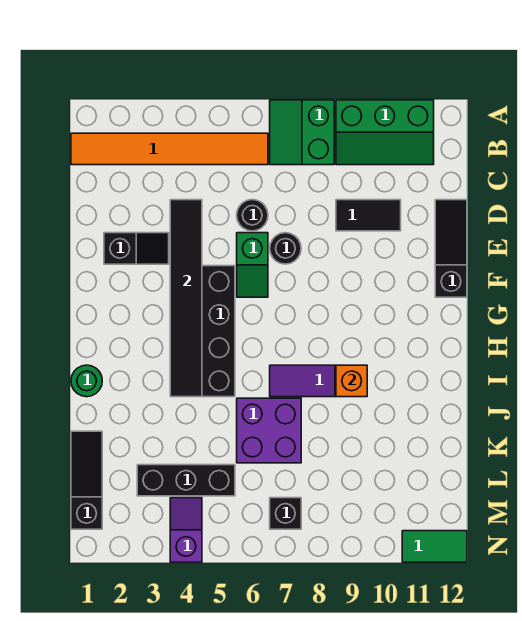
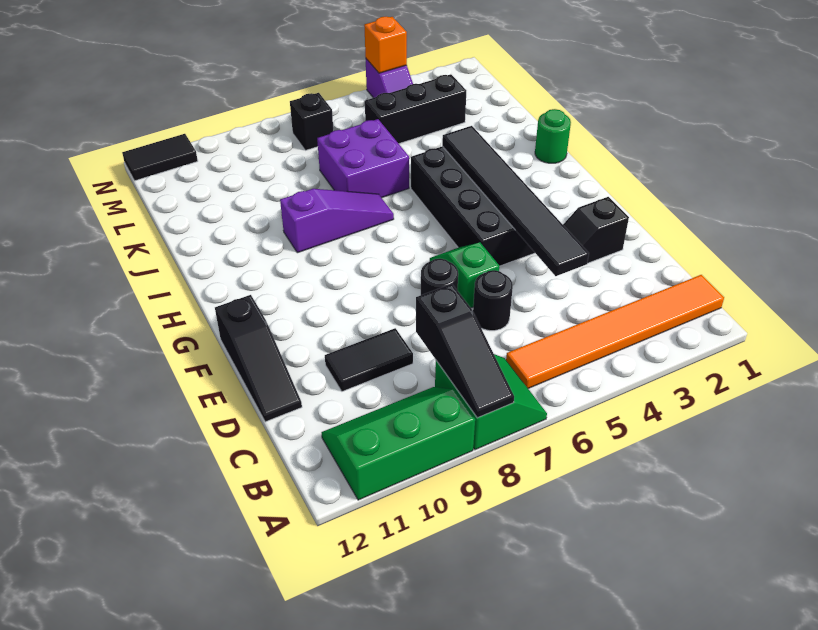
orange brick I9 level 2 -> orange brick N4 level 2
black slope K1:M1 level 1 top M -> black slope A8:C8 level 2 top C
green tile N11:N12 level 1 -> black tile N11:N12 level 1

